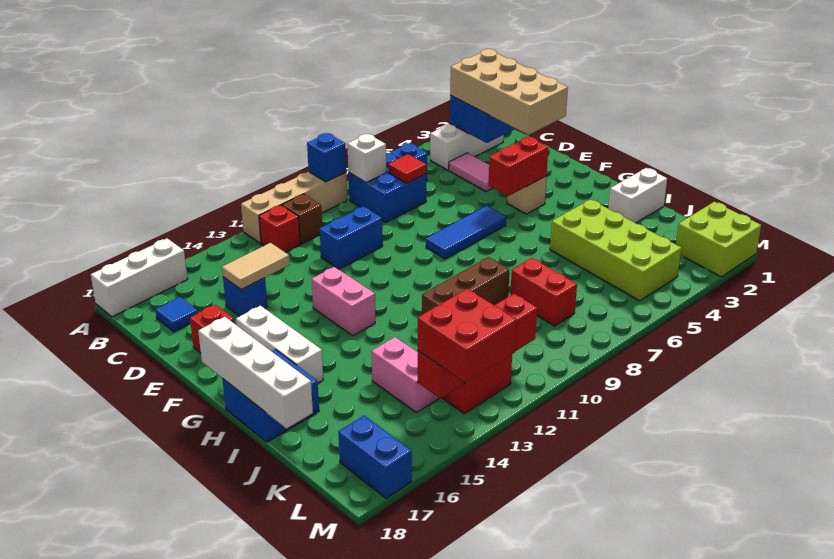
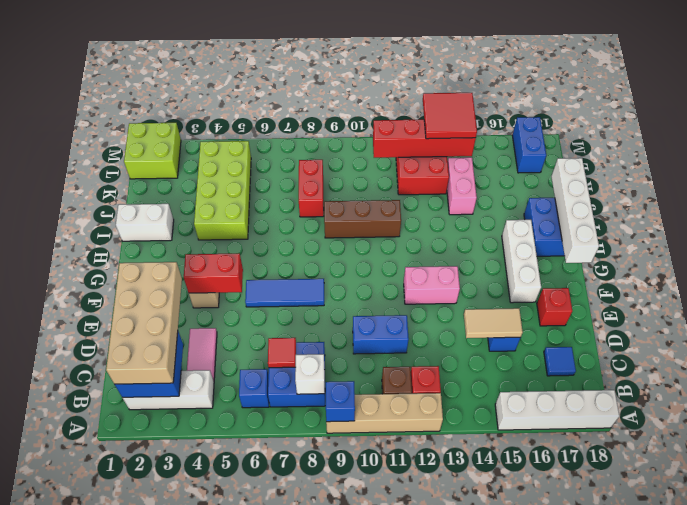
white brick A16:A18 level 1 -> white brick A15:A18 level 1
pink brick F13:G13 level 1 -> pink brick F12:F13 level 1
red brick L13:M14 level 3 -> red tile L13:M14 level 3

